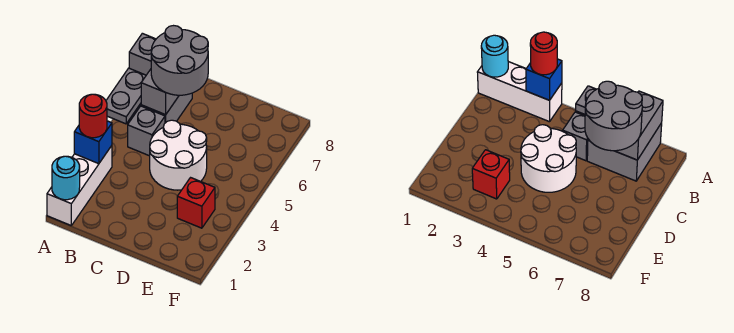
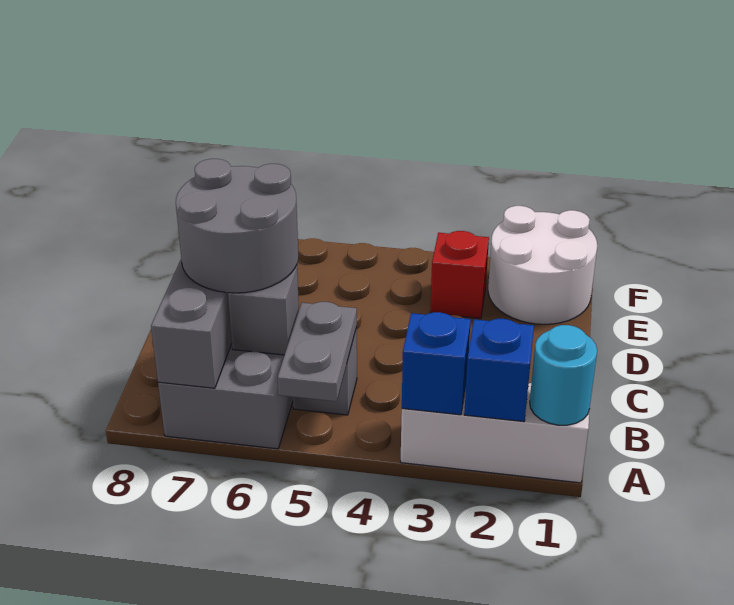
none -> blue brick A2 level 2
red round brick A3 level 3 -> none
grey plate A5:A6 level 2 -> grey plate A5:B5 level 2
white round brick C4:D5 level 1 -> white round brick E1:F2 level 1

